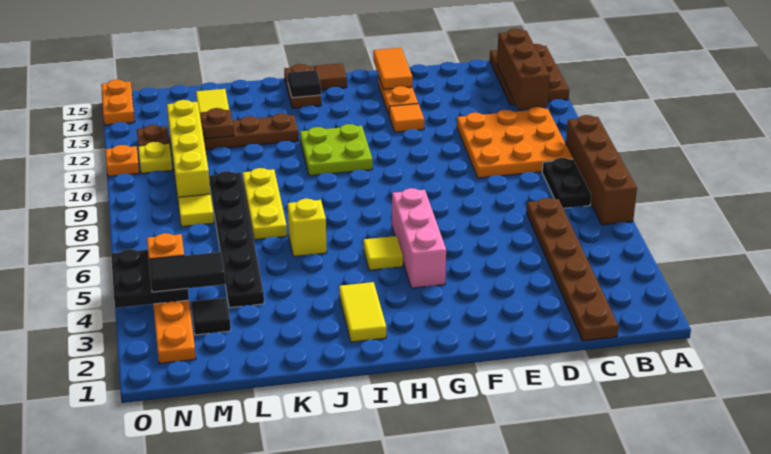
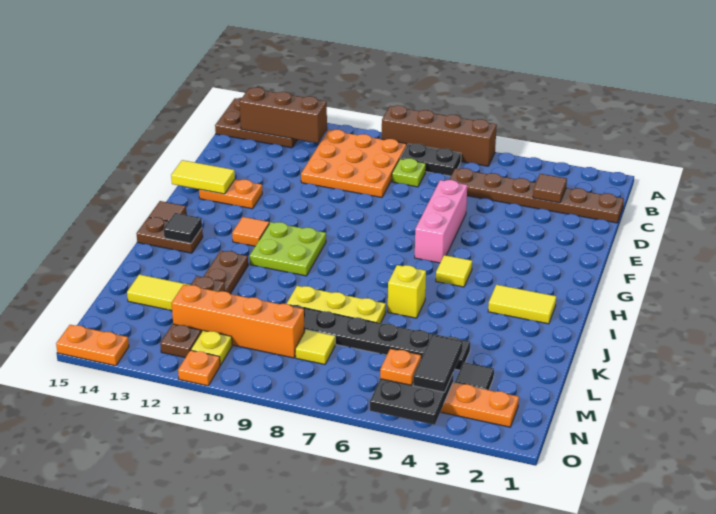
none -> brown tile C3 level 2
none -> lime plate C8 level 1
orange tile F12 level 1 -> orange tile H12 level 1
orange tile F14:F15 level 2 -> yellow tile F14:F15 level 2
pink brick G4:G6 level 1 -> pink brick E6:G6 level 1
yellow brick M9:M12 level 1 -> orange brick M9:M12 level 1

